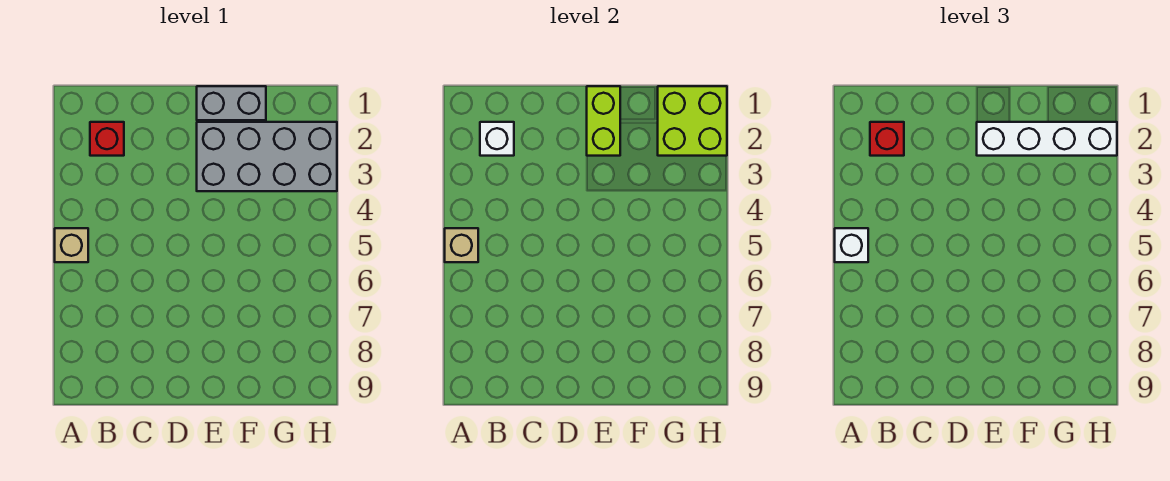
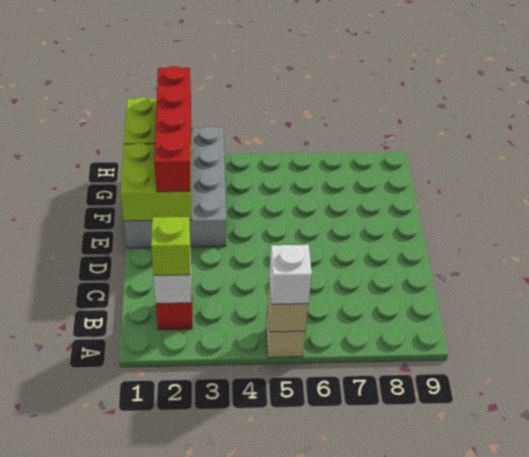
red brick B2 level 3 -> lime brick B2 level 3
lime brick E1:E2 level 2 -> lime brick E1:F2 level 2
white brick E2:H2 level 3 -> red brick E2:H2 level 3

